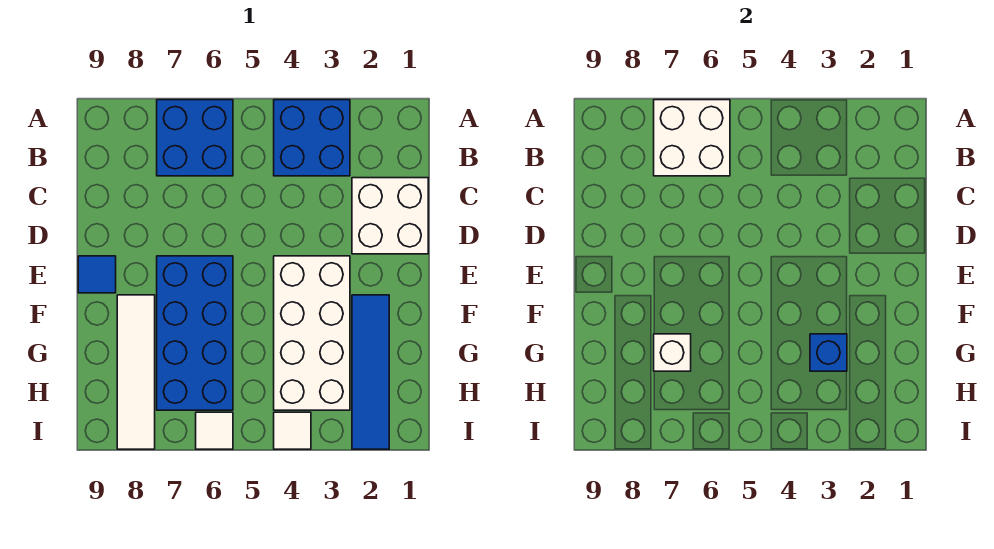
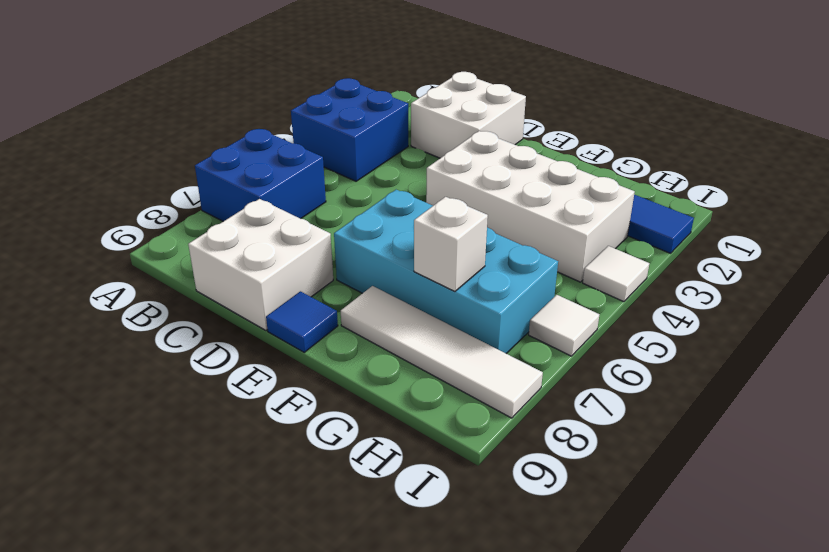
white brick A6:B7 level 2 -> white brick C8:D9 level 1
blue brick E6:H7 level 1 -> cyan brick E6:H7 level 1
blue brick G3 level 2 -> none

